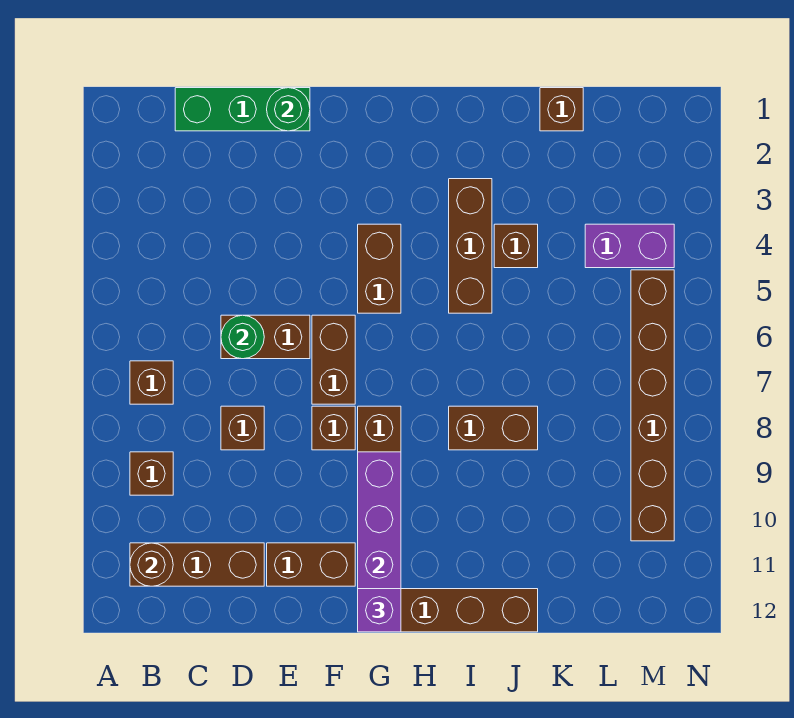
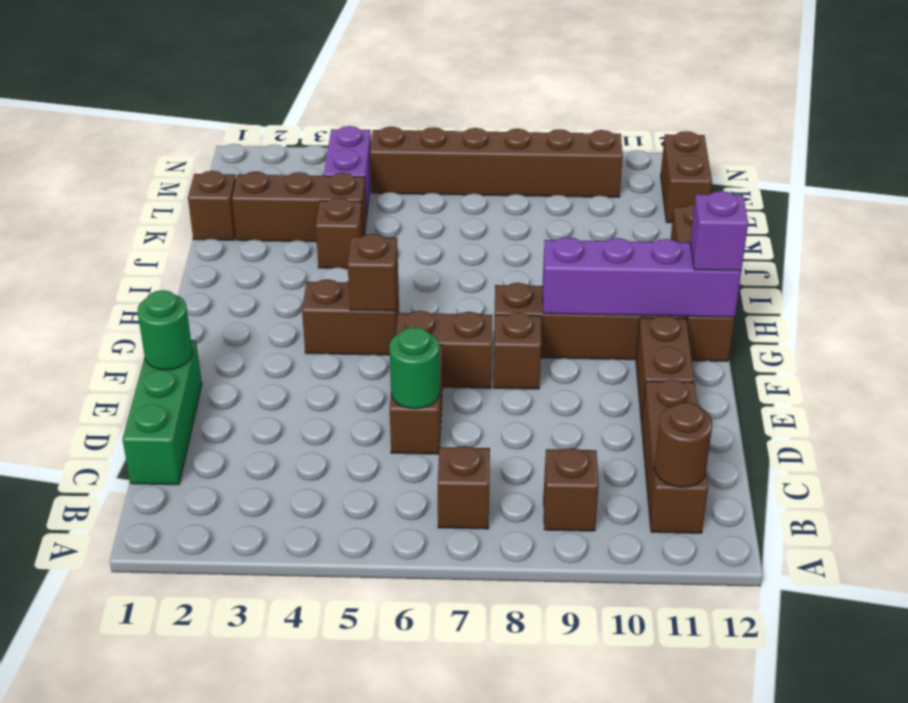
brown brick D8 level 1 -> brown brick G5 level 2
brown brick I3:I5 level 1 -> brown brick K2:K4 level 1
brown brick I8:J8 level 1 -> brown brick L12:M12 level 1

